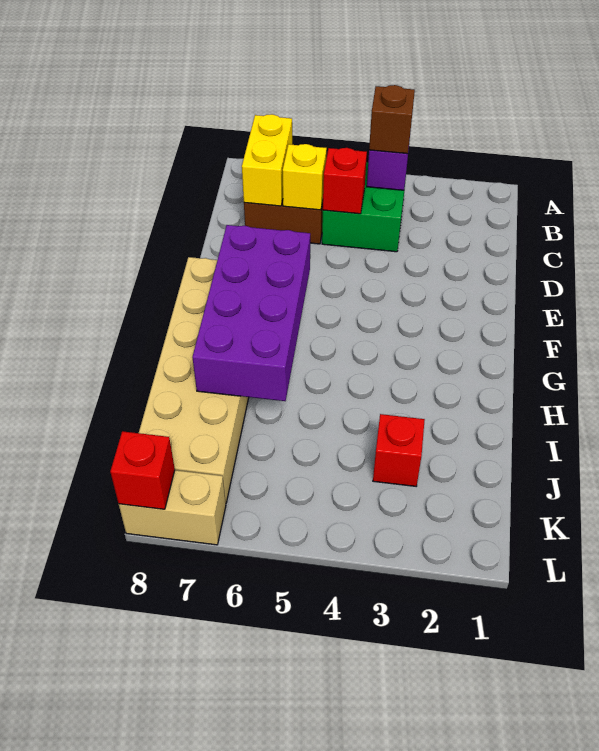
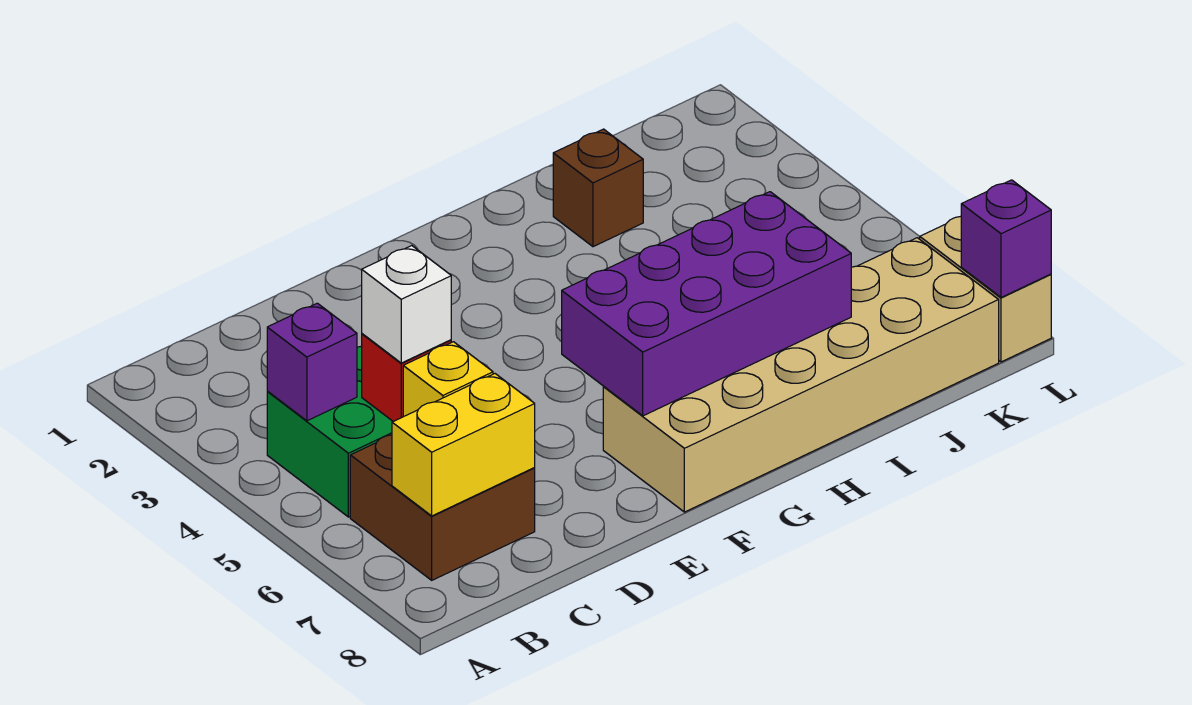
brown brick B4 level 3 -> brown brick I2 level 1
none -> white brick C5 level 3
red brick J3 level 1 -> none
red brick L8 level 2 -> purple brick L8 level 2

